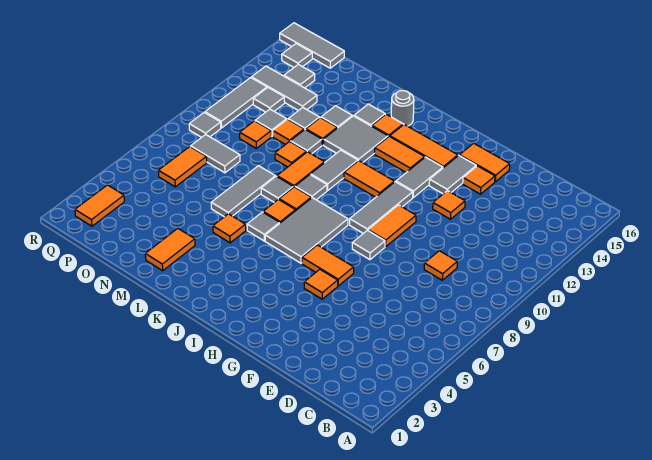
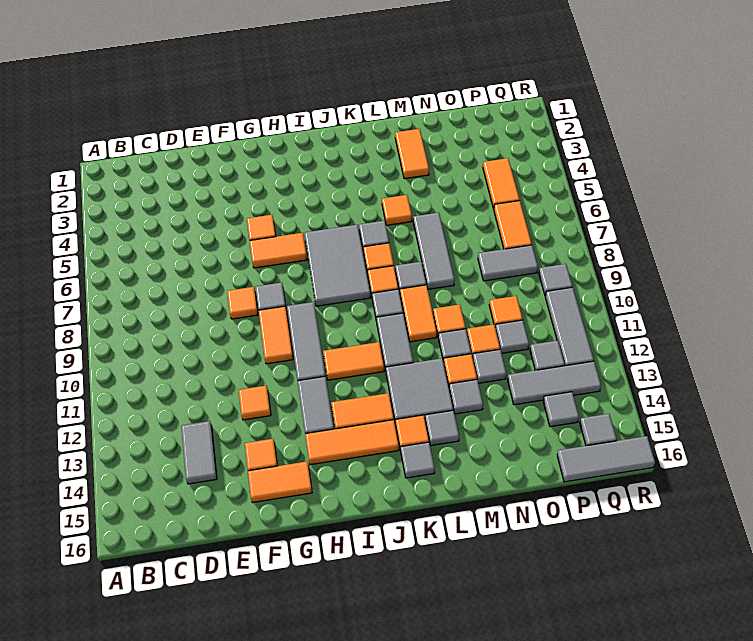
orange tile D9 level 1 -> orange tile F8 level 1
grey tile G13:G14 level 1 -> grey tile D13:D14 level 1
grey round brick K15 level 1 -> grey tile K15 level 1
orange tile Q2:Q3 level 1 -> orange tile P4:P5 level 1

